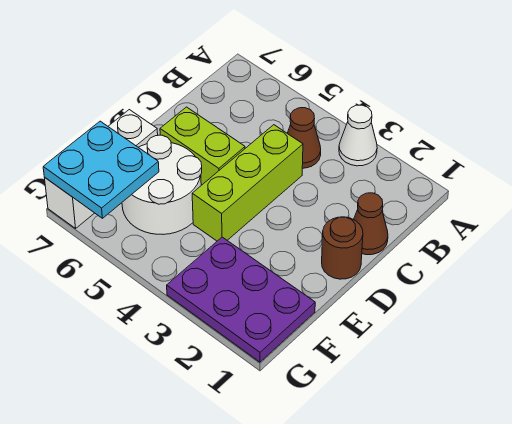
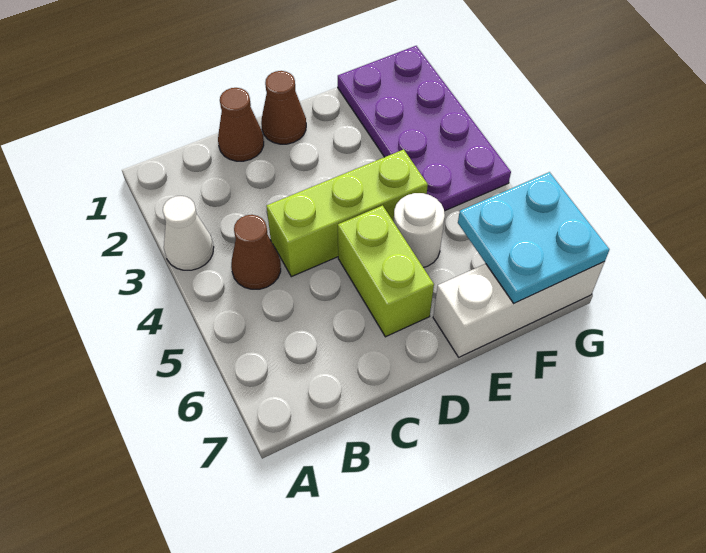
brown round brick D1 level 1 -> brown cone D1 level 1
white round brick E5:F6 level 1 -> white round brick E5 level 1
purple plate F1:G3 level 1 -> purple plate F1:G4 level 1

